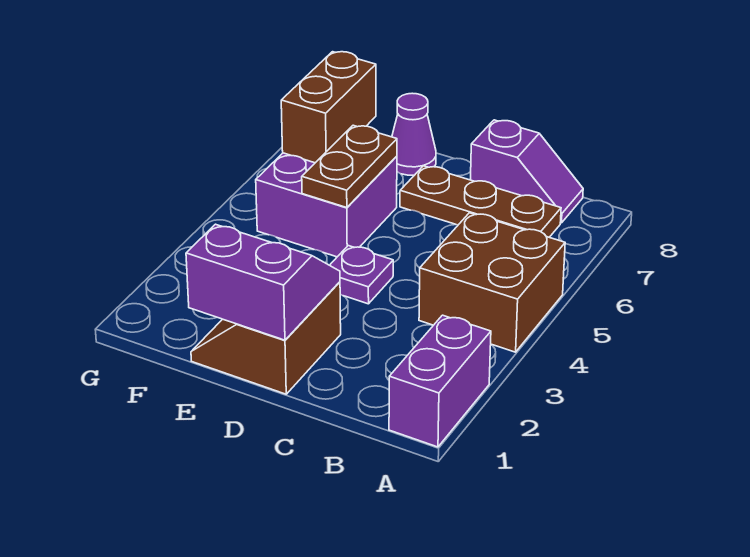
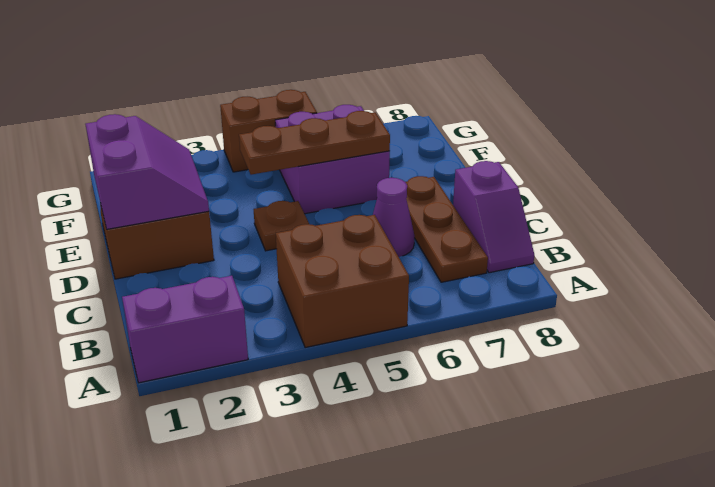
purple plate D4 level 1 -> brown plate D4 level 1
brown plate E5:E6 level 2 -> brown plate E4:E6 level 2
purple cone E8 level 1 -> purple cone C6 level 1
brown brick F6:F7 level 2 -> brown brick G4:G5 level 1

